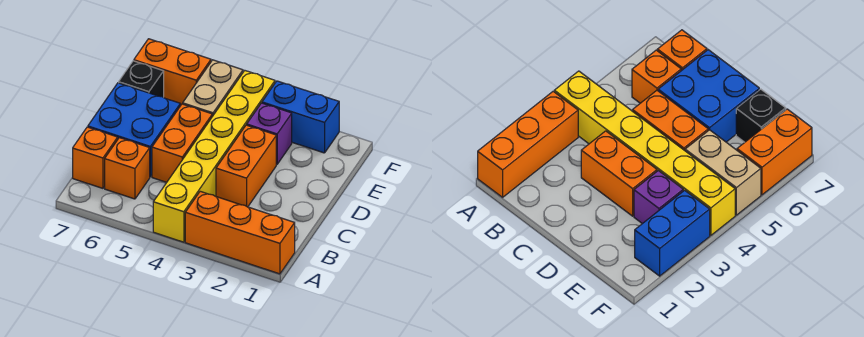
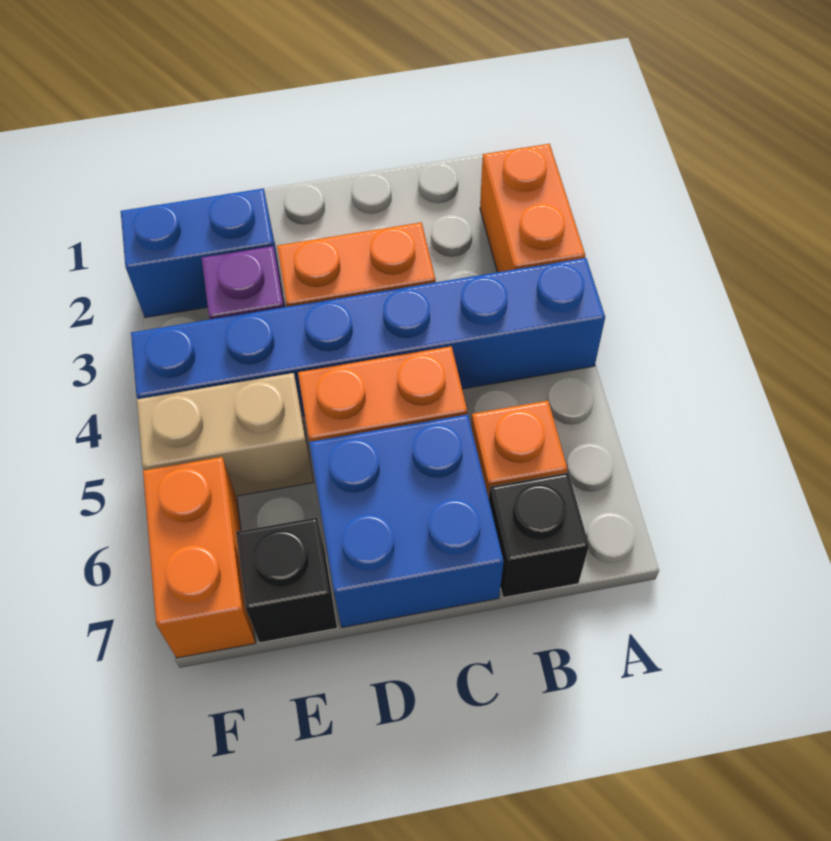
orange brick A1:A3 level 1 -> orange brick A2:A3 level 1
yellow brick A4:F4 level 1 -> blue brick A4:F4 level 1
orange brick B7 level 1 -> black brick B7 level 1
blue brick F2:F3 level 1 -> blue brick E2:F2 level 1

